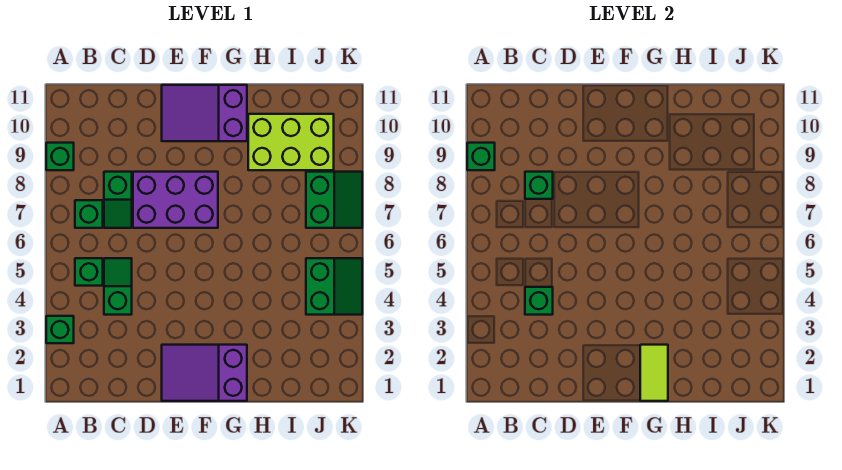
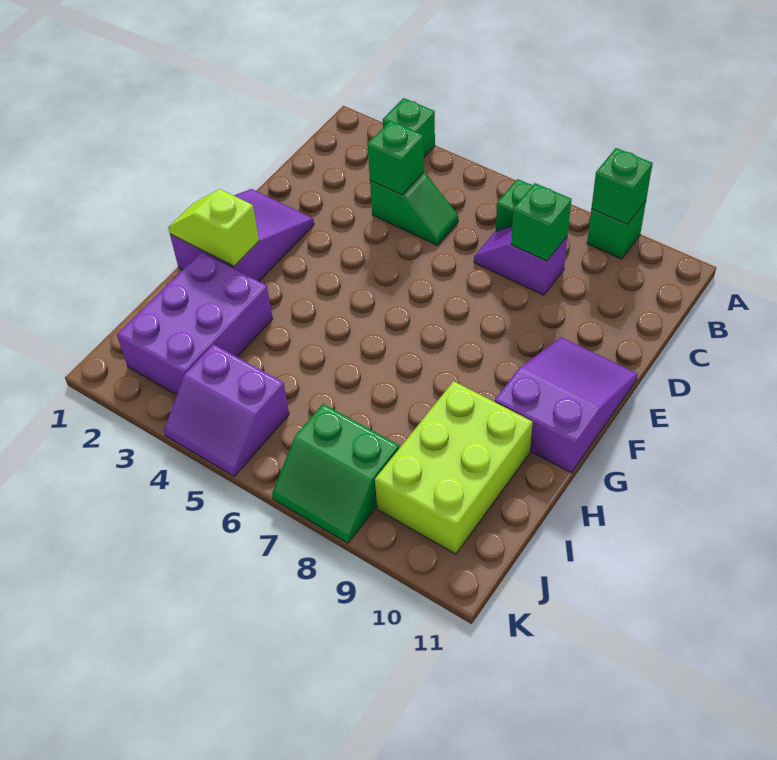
green brick B5 level 1 -> none
green slope C7:C8 level 1 top 8 -> purple slope C7:C8 level 1 top 8
purple brick D7:F8 level 1 -> purple brick H2:J3 level 1
lime tile G1:G2 level 2 -> lime slope G1:G2 level 2 top 2
green slope J4:K5 level 1 top J -> purple slope J4:K5 level 1 top J

